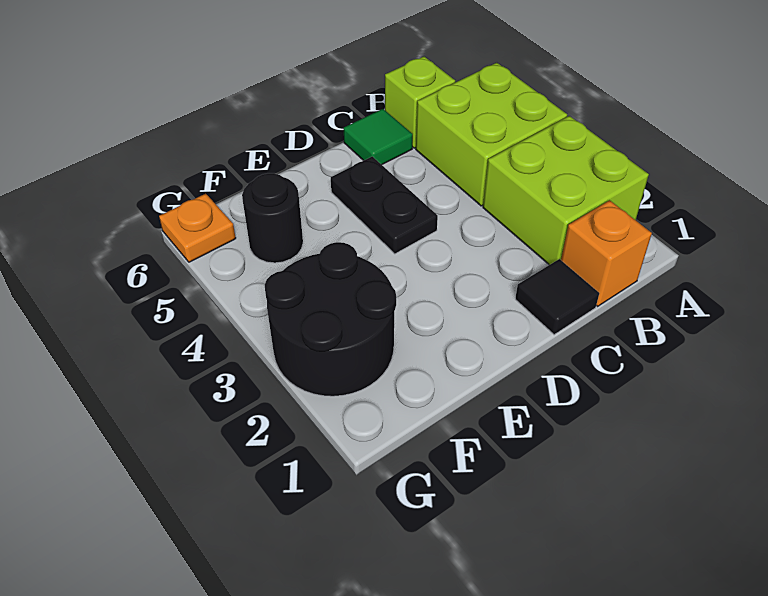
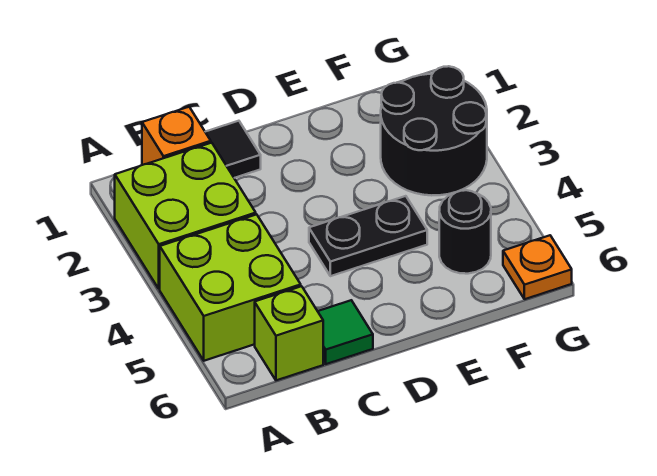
black plate D4:D5 level 1 -> black plate D4:E4 level 1

